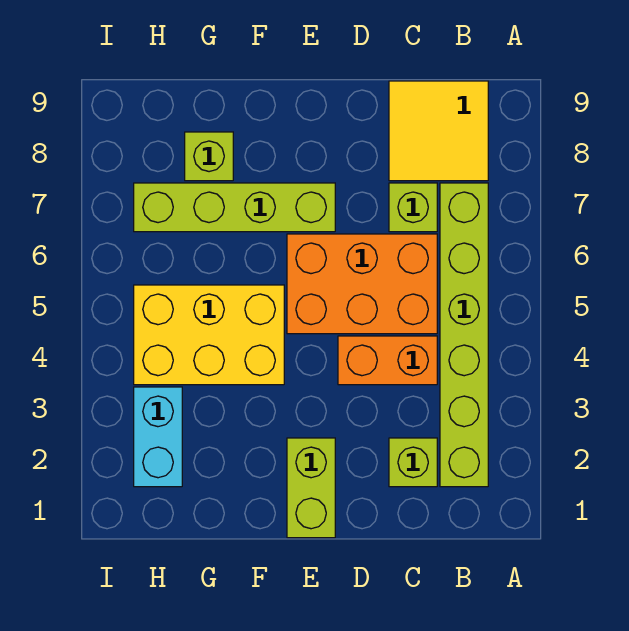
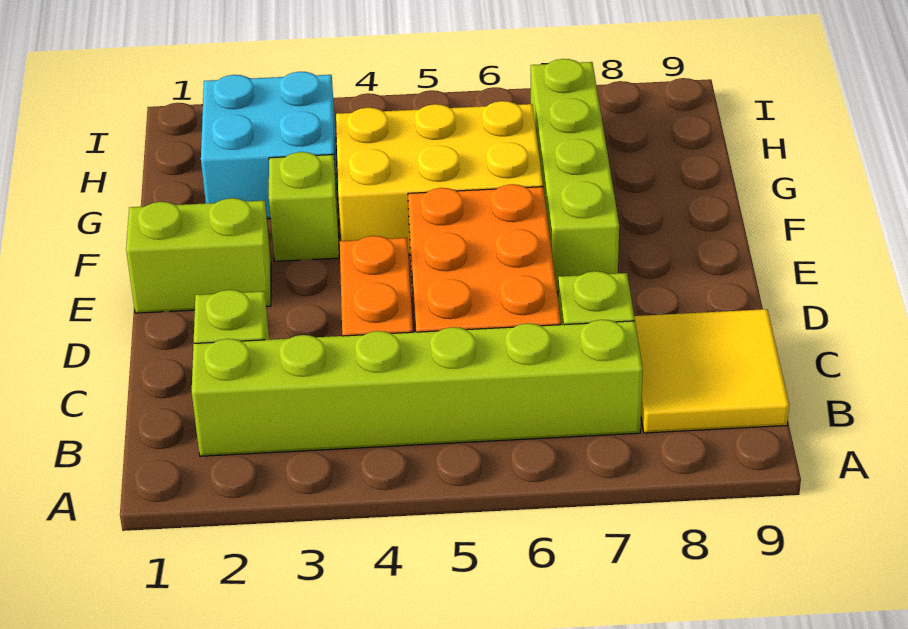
yellow brick F4:H5 level 1 -> yellow brick F4:G6 level 1
lime brick G8 level 1 -> lime brick F3 level 1
cyan brick H2:H3 level 1 -> cyan brick G2:H3 level 1

